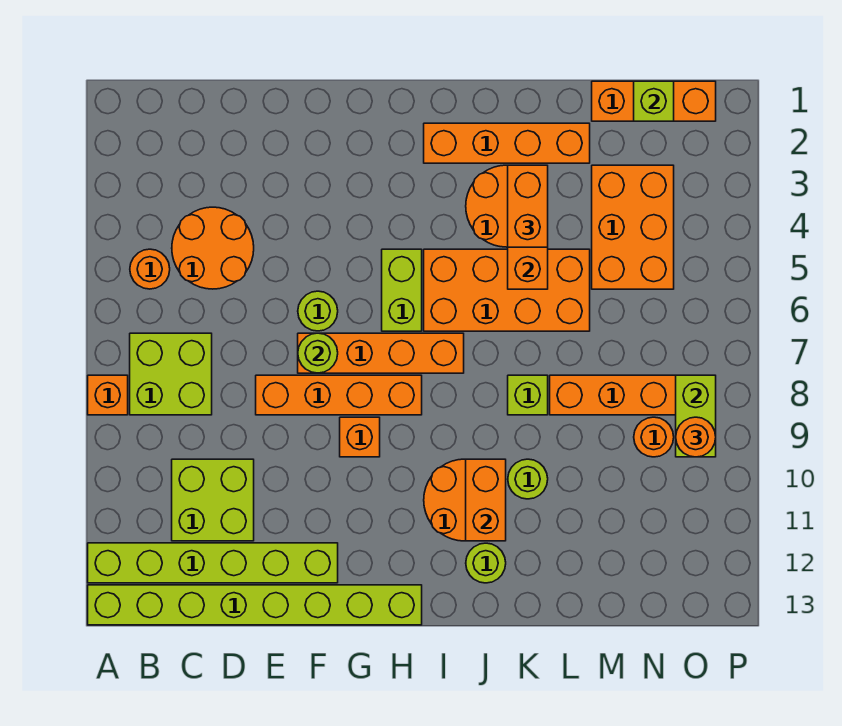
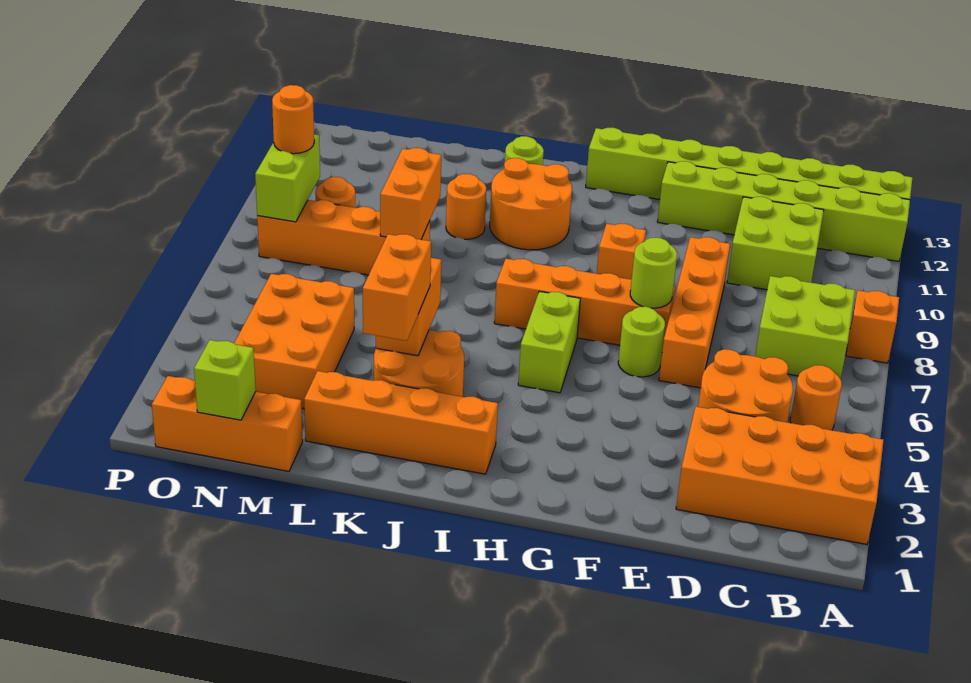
orange brick E8:H8 level 1 -> orange brick E6:E9 level 1
orange brick I5:L6 level 1 -> orange brick A2:D3 level 1
orange brick J10:J11 level 2 -> orange brick L8:L9 level 2
lime brick K8 level 1 -> none
lime round brick K10 level 1 -> orange round brick K10 level 1

